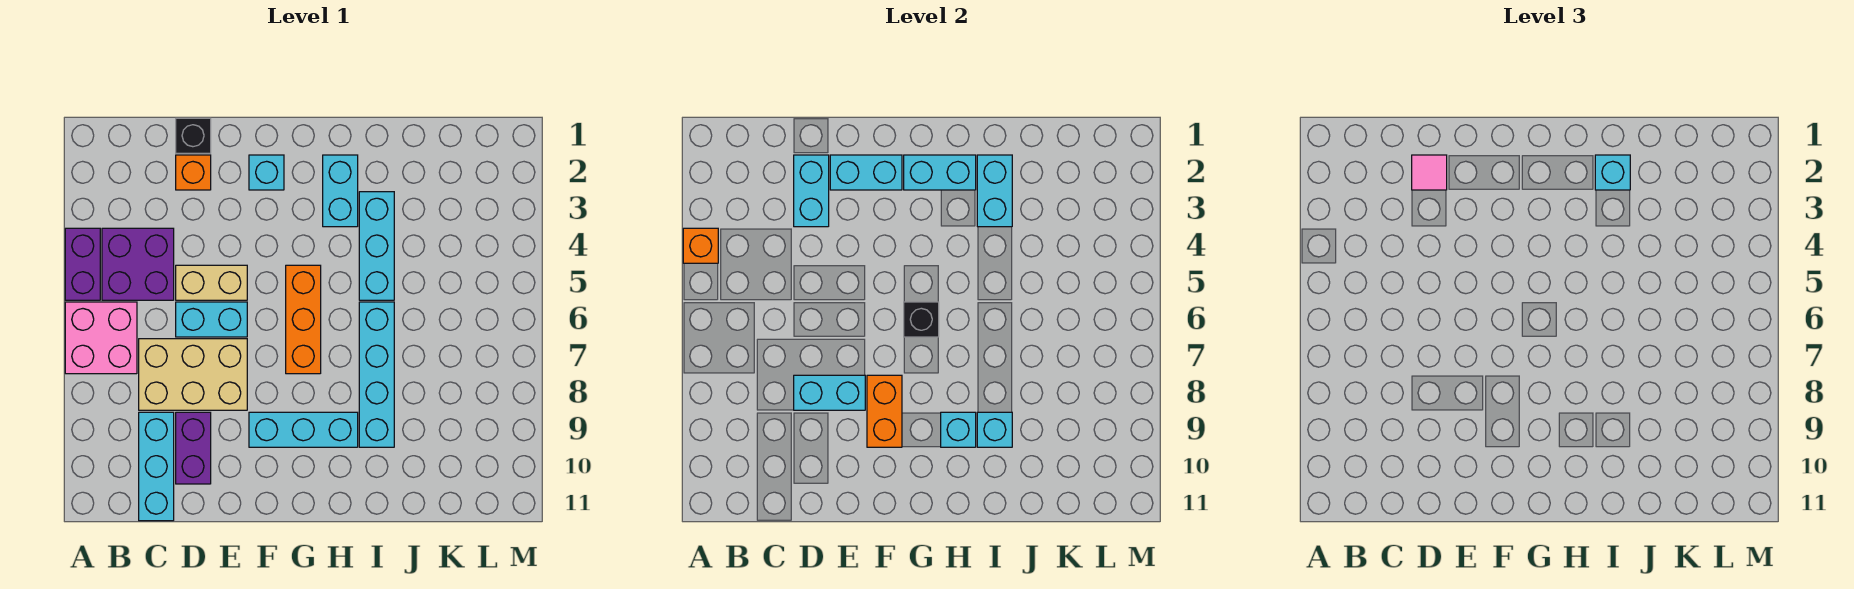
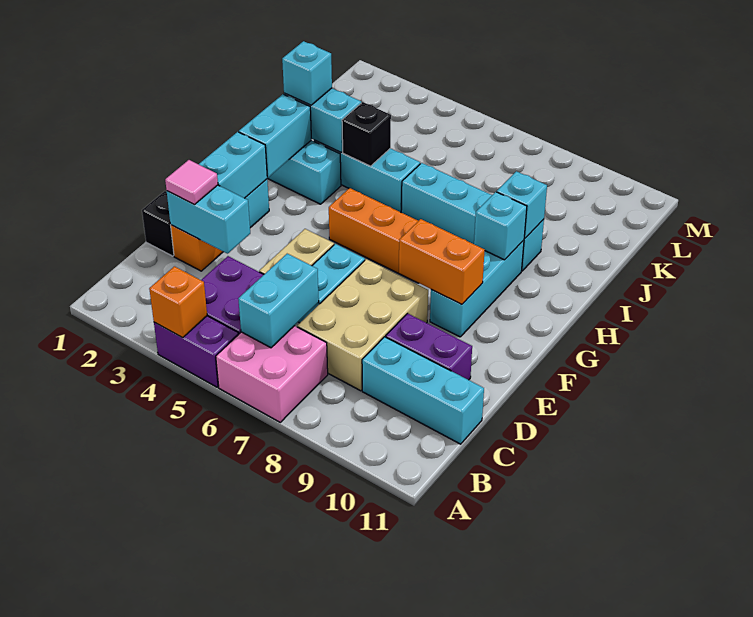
cyan brick D8:E8 level 2 -> cyan brick B6:C6 level 2
black brick G6 level 2 -> black brick I4 level 2

